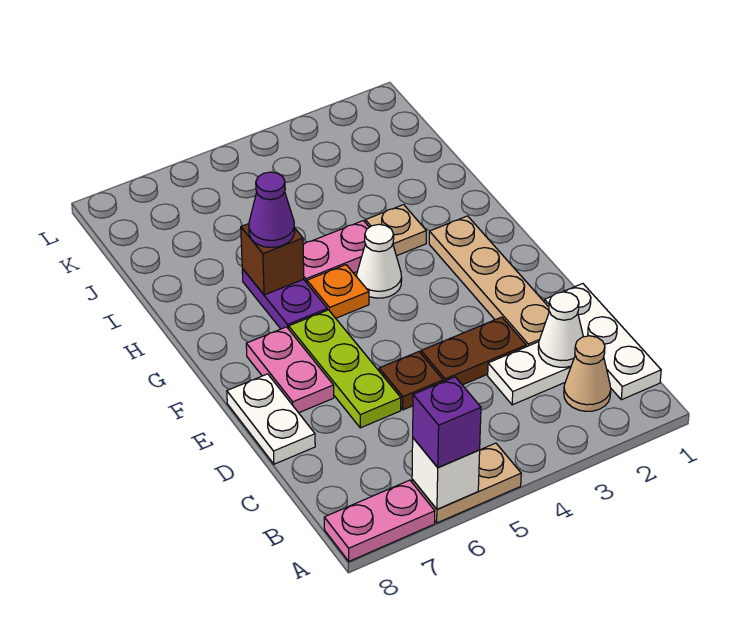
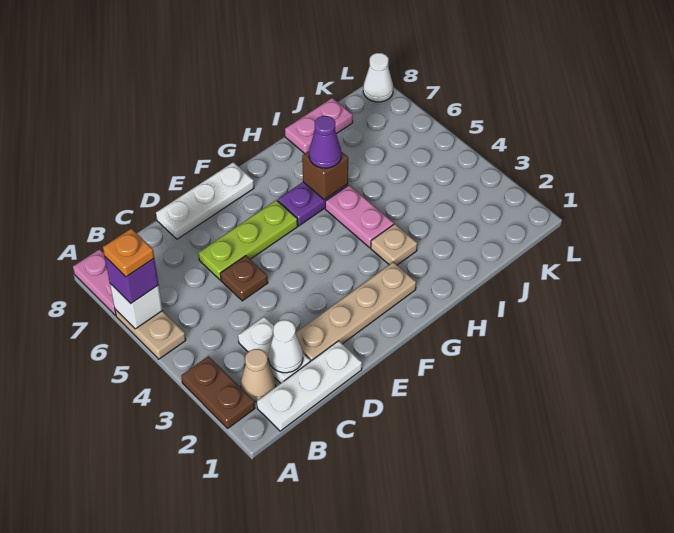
brown plate D3:D4 level 1 -> brown plate A2:A3 level 1
white plate D8:E8 level 1 -> white plate D8:F8 level 1
pink plate E7:F7 level 1 -> pink plate I8:J8 level 1
white cone G4 level 1 -> white cone L8 level 1
orange plate G5 level 1 -> orange plate A6 level 4

